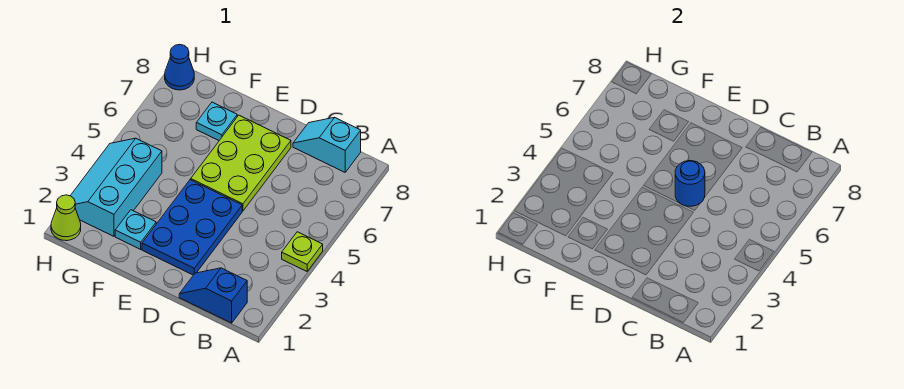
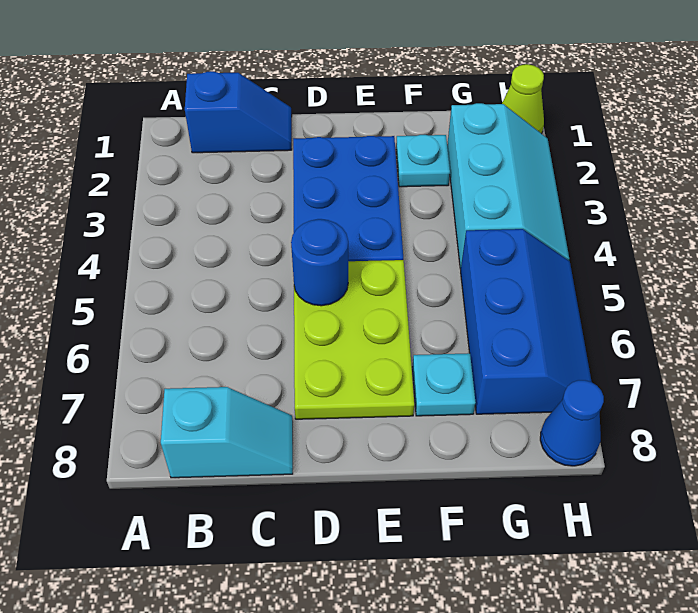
lime plate A4 level 1 -> none
none -> blue slope G5:H7 level 1 top G

